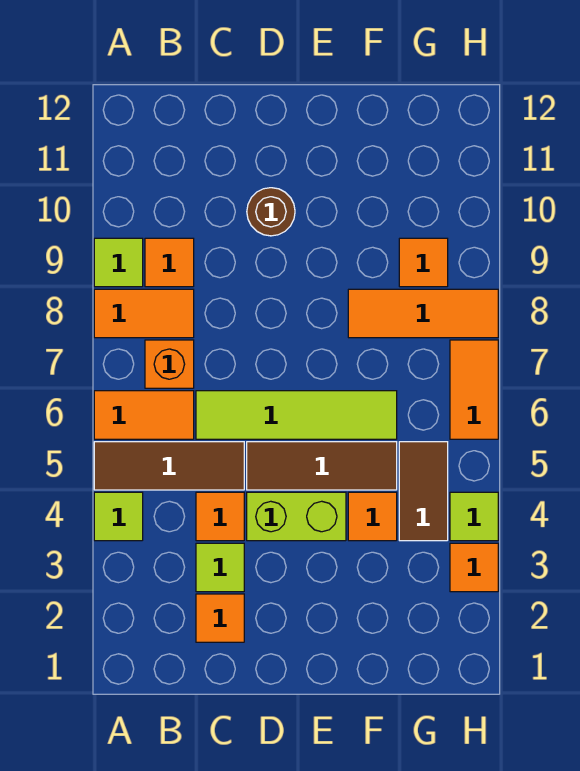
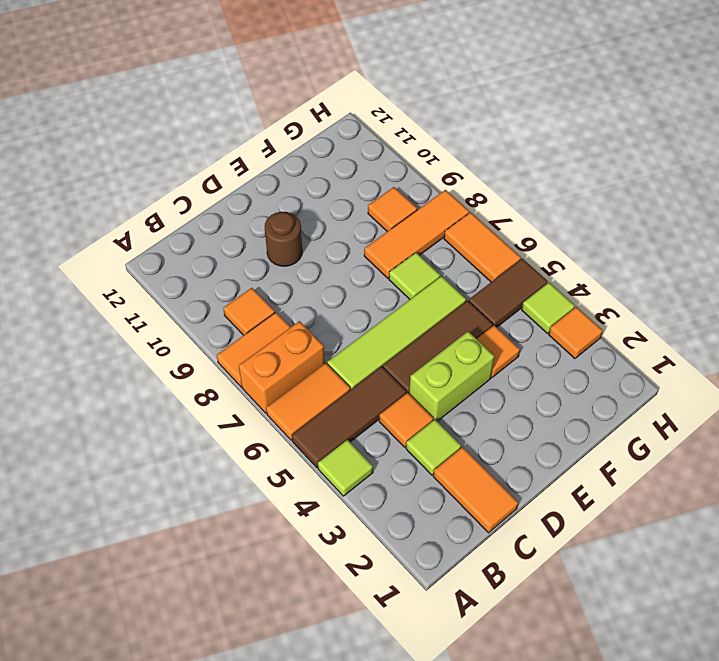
lime tile A9 level 1 -> lime tile F7 level 1
orange brick B7 level 1 -> orange brick A7:B7 level 1
orange tile C2 level 1 -> orange tile C1:C2 level 1
brown tile G4:G5 level 1 -> brown tile G5:H5 level 1

